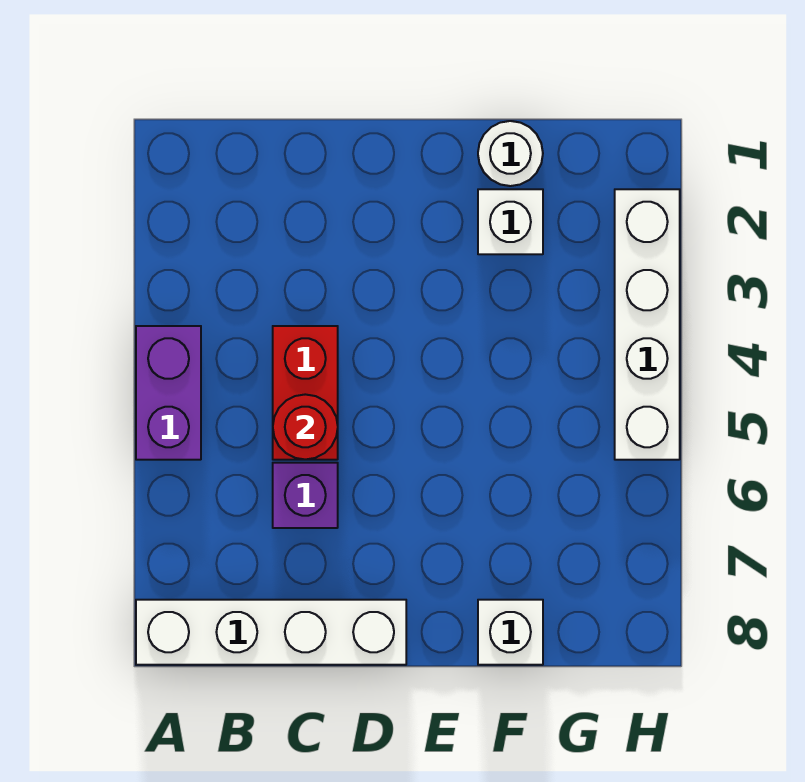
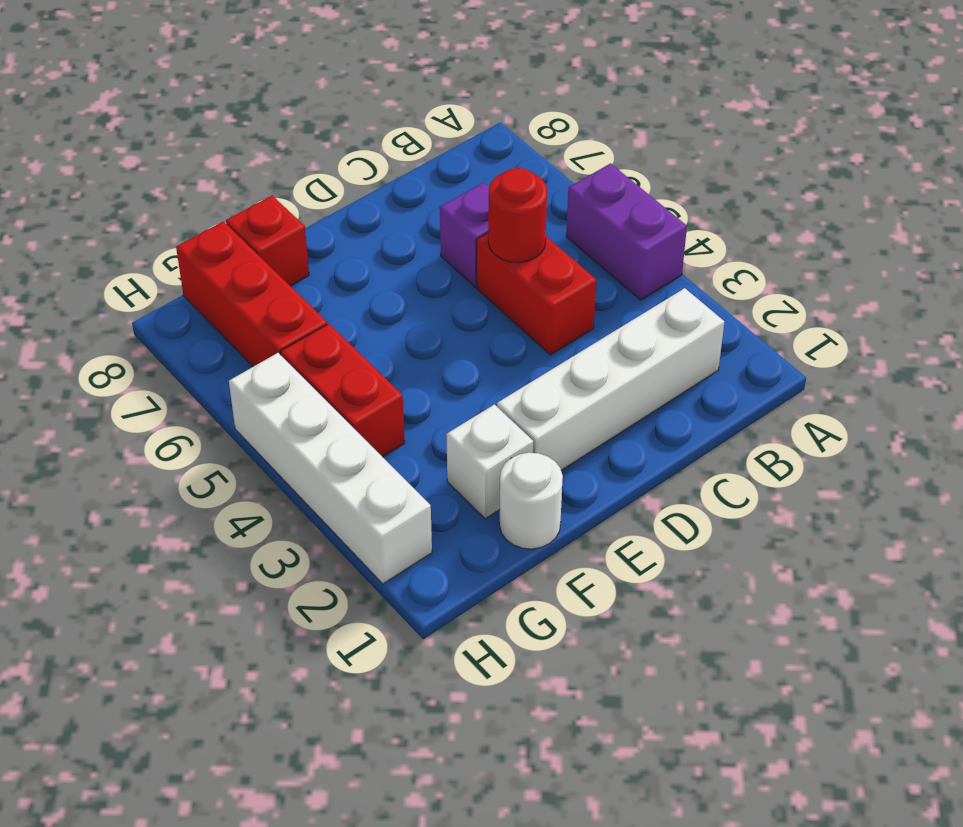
white brick A8:D8 level 1 -> white brick B2:E2 level 1
white brick F8 level 1 -> red brick F8 level 1
none -> red brick G4:G5 level 1
none -> red brick G6:G8 level 1

